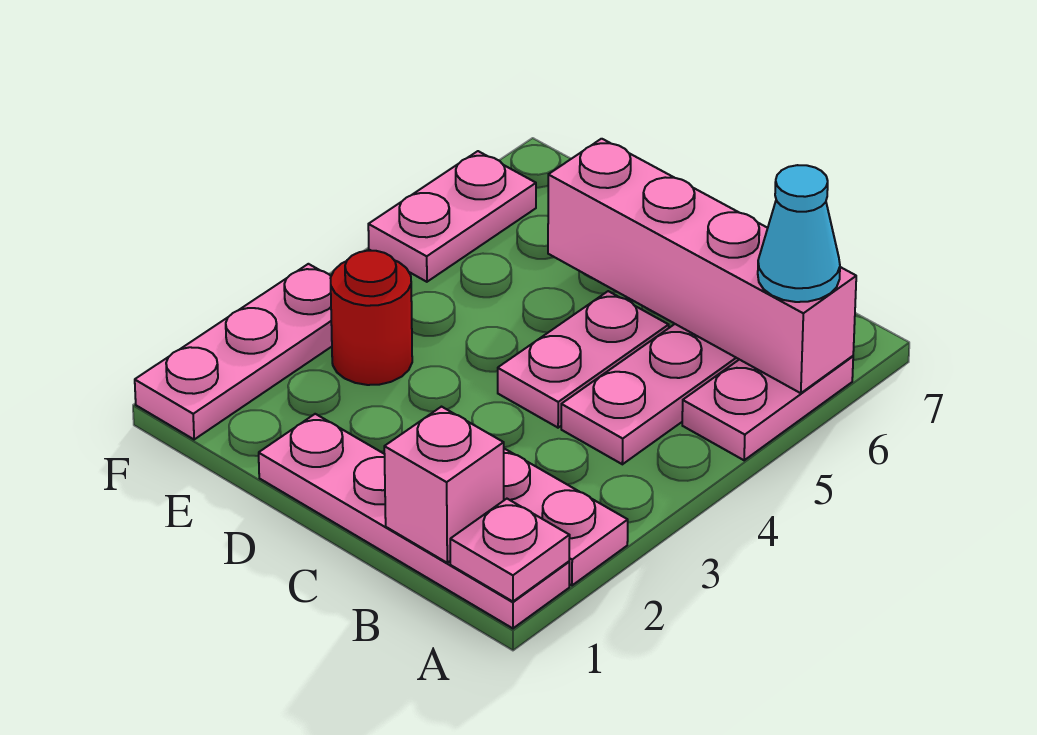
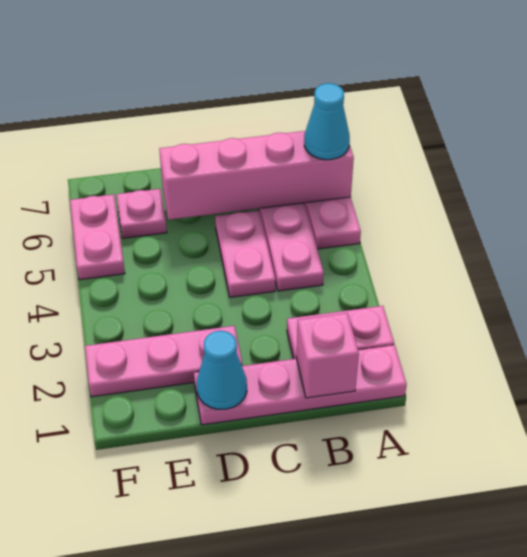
pink plate A1 level 2 -> pink plate E6 level 1
none -> cyan cone D1 level 2
red round brick E3 level 1 -> none
pink plate F1:F3 level 1 -> pink plate D2:F2 level 1

